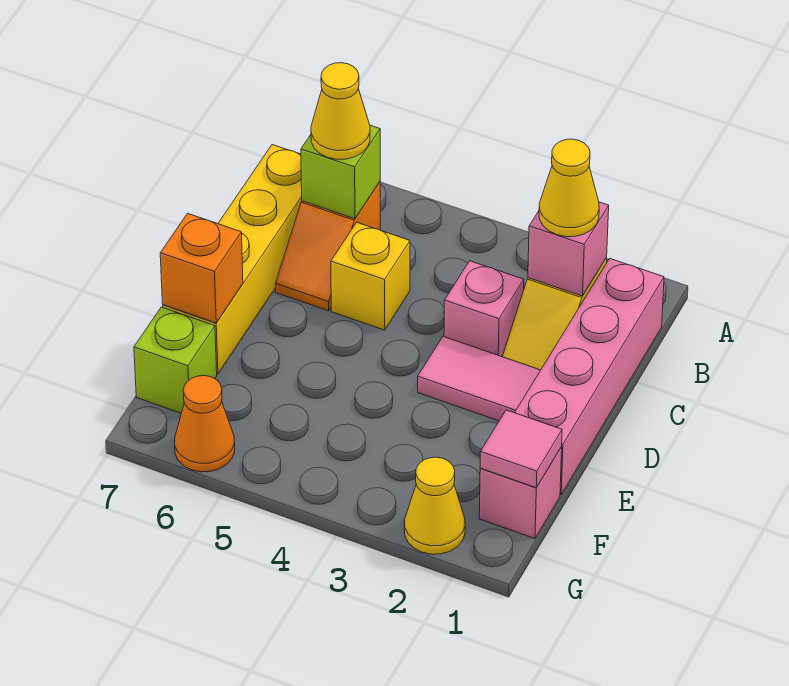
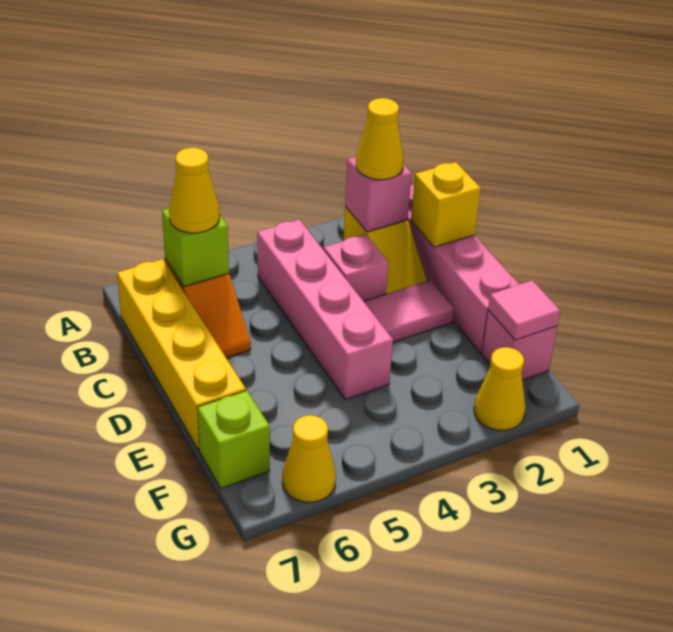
none -> pink brick B4:E4 level 1
yellow brick C5 level 1 -> yellow brick C1 level 2
orange brick E7 level 2 -> none
orange cone G6 level 1 -> yellow cone G6 level 1

